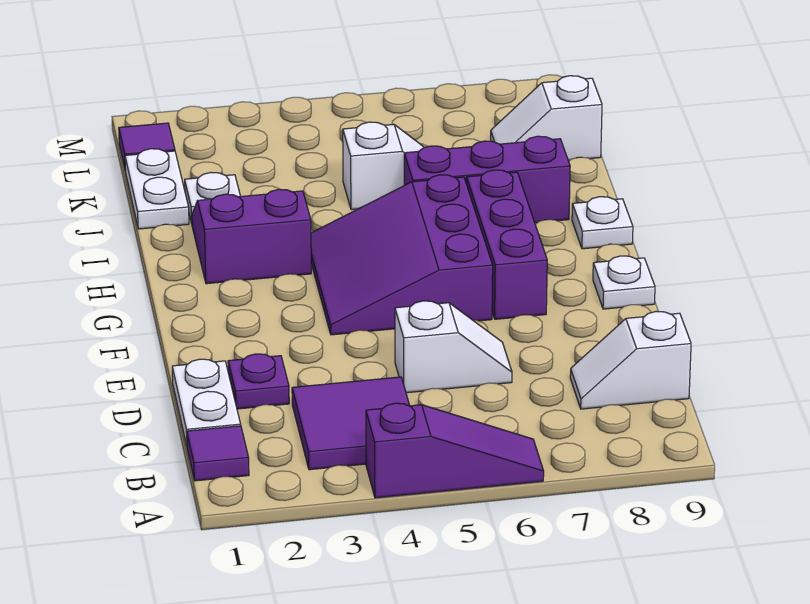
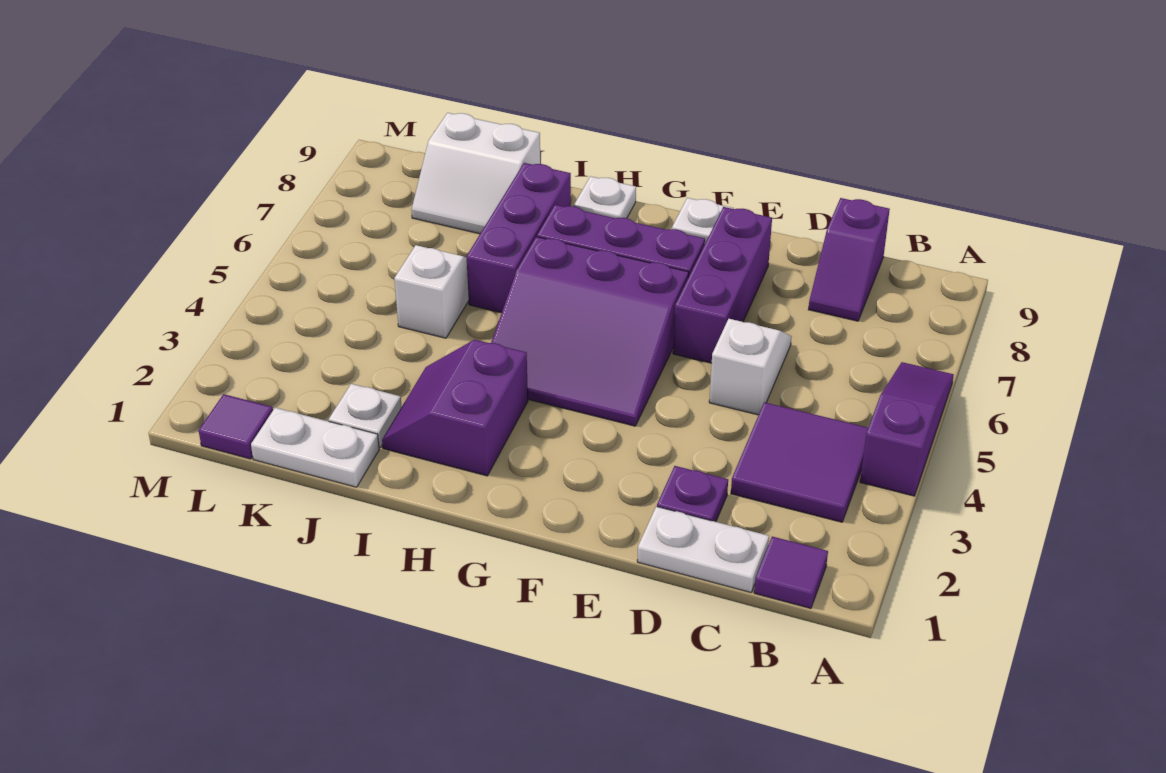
white slope C8:C9 level 1 top 9 -> purple slope C8:C9 level 1 top 9
none -> purple brick E6:E8 level 1
white slope K8:K9 level 1 top 9 -> white slope J8:K9 level 1 top 9

